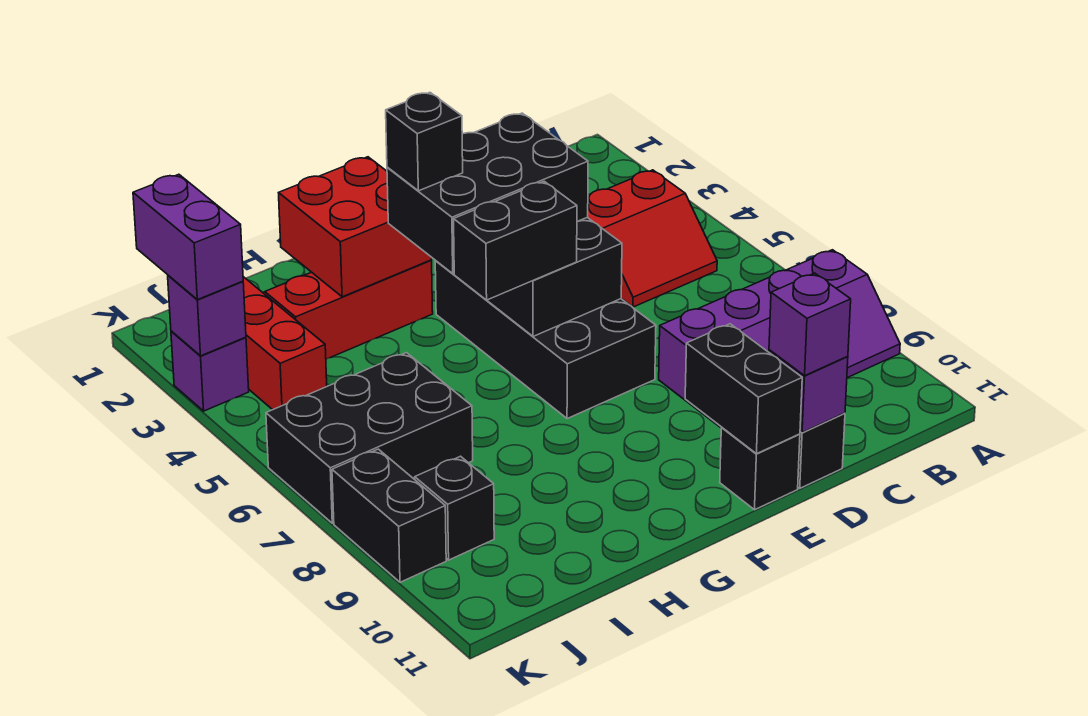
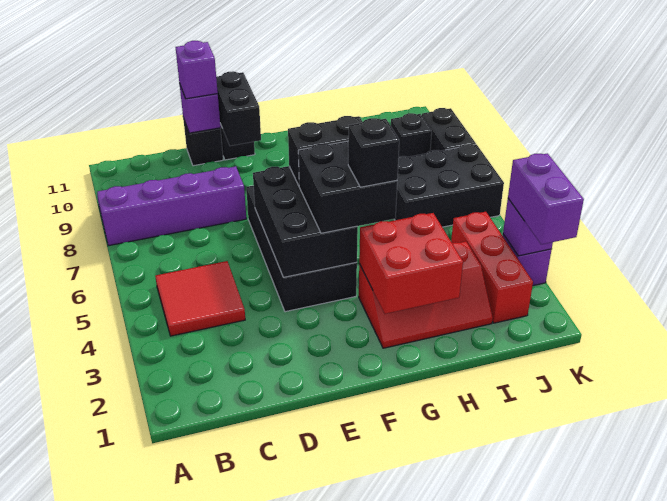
red slope B4:C5 level 1 top 4 -> red tile B4:C5 level 1
black brick E4:G5 level 3 -> black brick F4:G5 level 3

